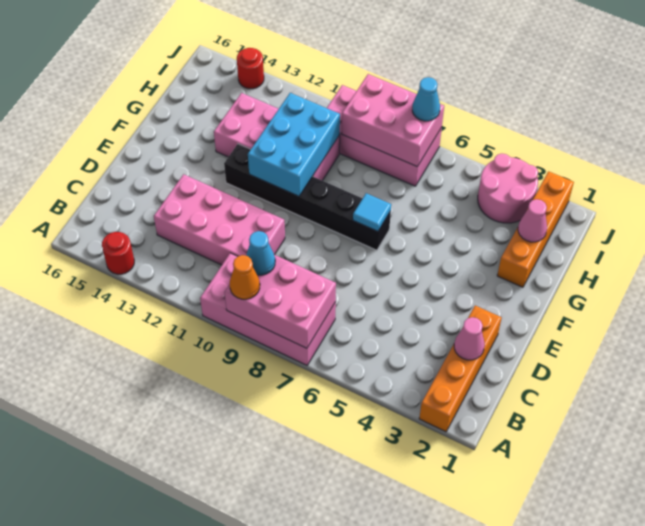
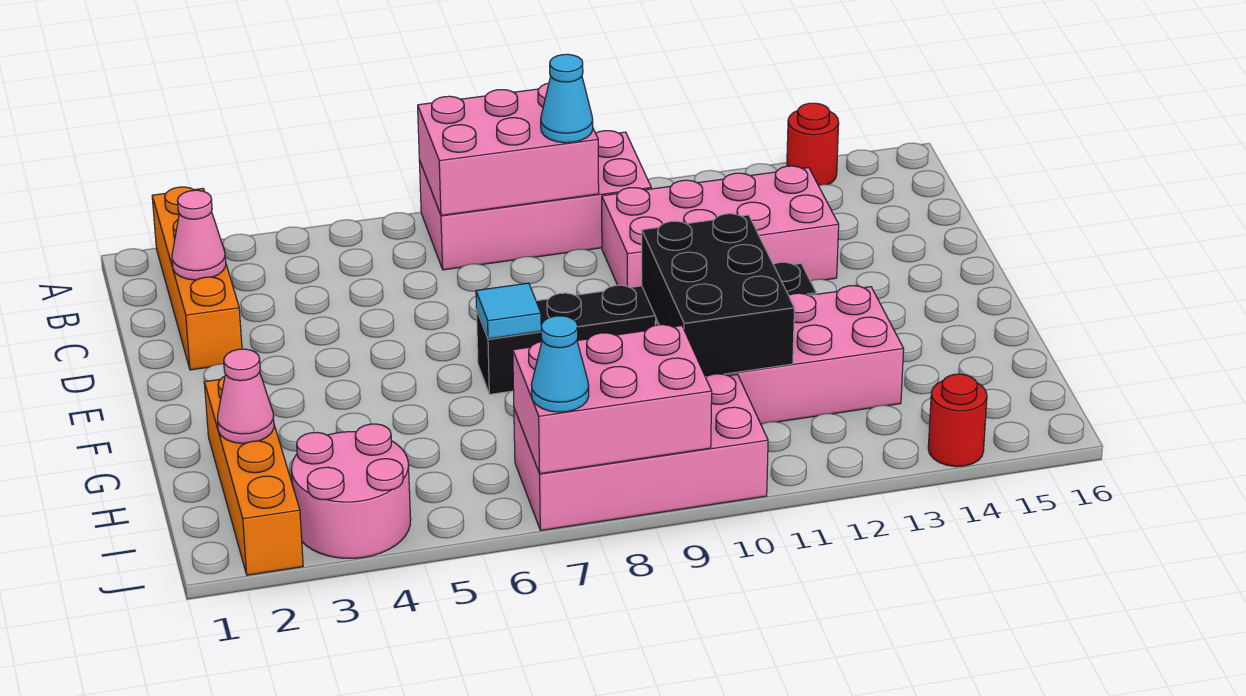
orange cone A9 level 3 -> none
cyan brick F10:H11 level 2 -> black brick F10:H11 level 2

